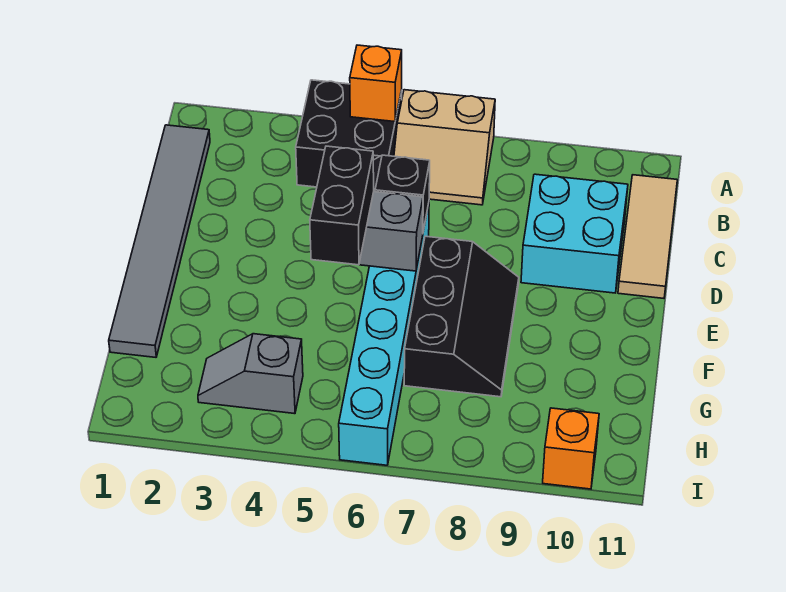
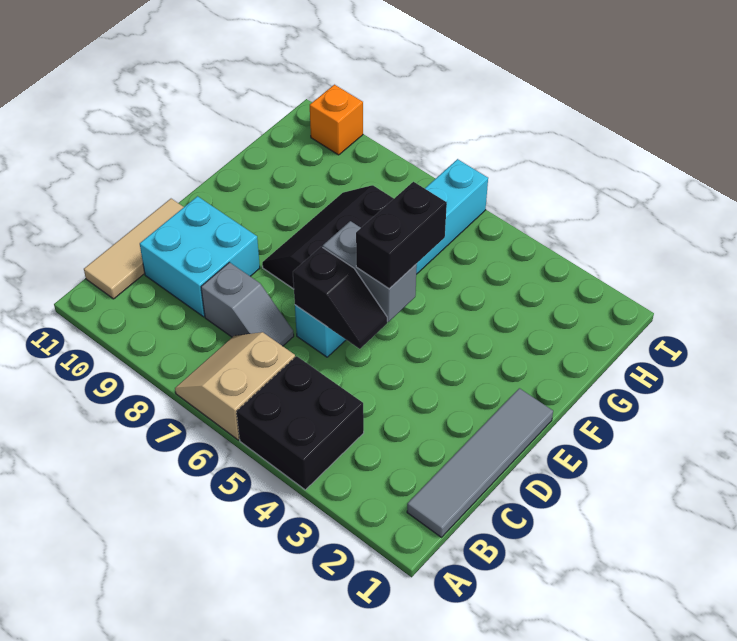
orange brick A5 level 2 -> none
tan slope A6:B7 level 1 top A -> tan slope A6:B7 level 1 top 6
grey tile B1:G1 level 1 -> grey tile B1:E1 level 1
grey slope H3:H4 level 1 top 4 -> grey slope C7:C8 level 1 top 8

